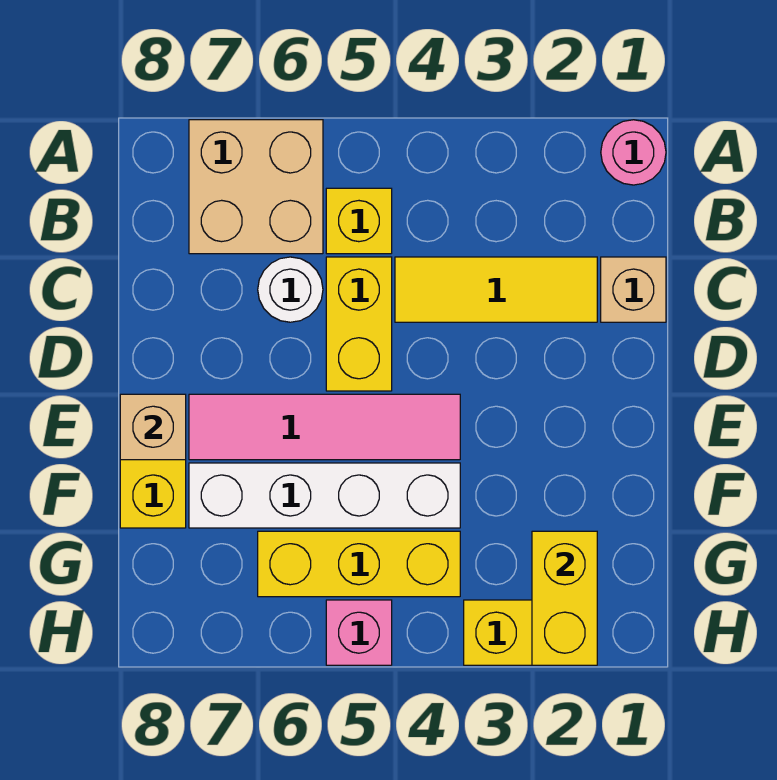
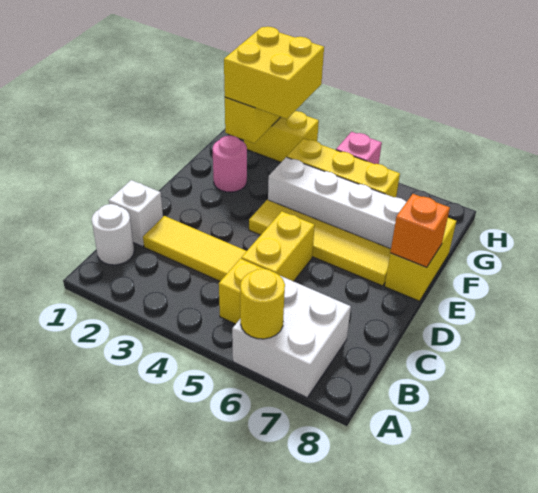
pink round brick A1 level 1 -> pink round brick F2 level 1
tan brick A6:B7 level 1 -> white brick A6:B7 level 1
none -> yellow round brick A6 level 2
tan brick C1 level 1 -> white brick C1 level 1
white round brick C6 level 1 -> white round brick B1 level 1
pink tile E4:E7 level 1 -> yellow tile E4:E7 level 1
tan brick E8 level 2 -> orange brick E8 level 2
none -> yellow brick G2:H3 level 3

